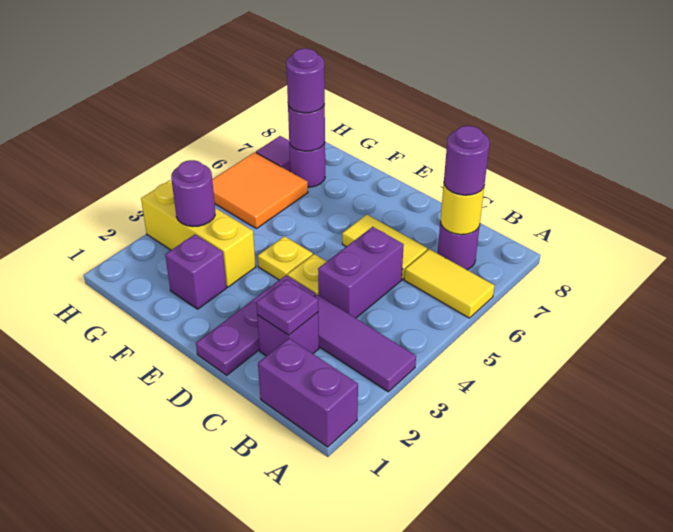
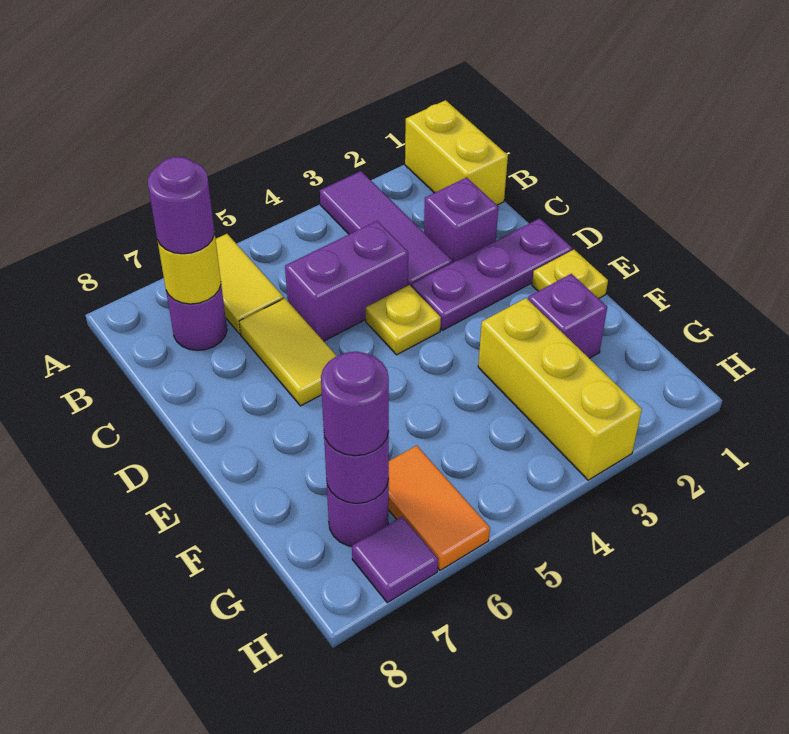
purple brick A1:B1 level 1 -> yellow brick A1:B1 level 1
purple plate C2 level 2 -> none
yellow plate E4 level 1 -> yellow plate E1 level 1
purple round brick G3 level 2 -> none
orange tile G5:H6 level 1 -> orange tile G6:H6 level 1

